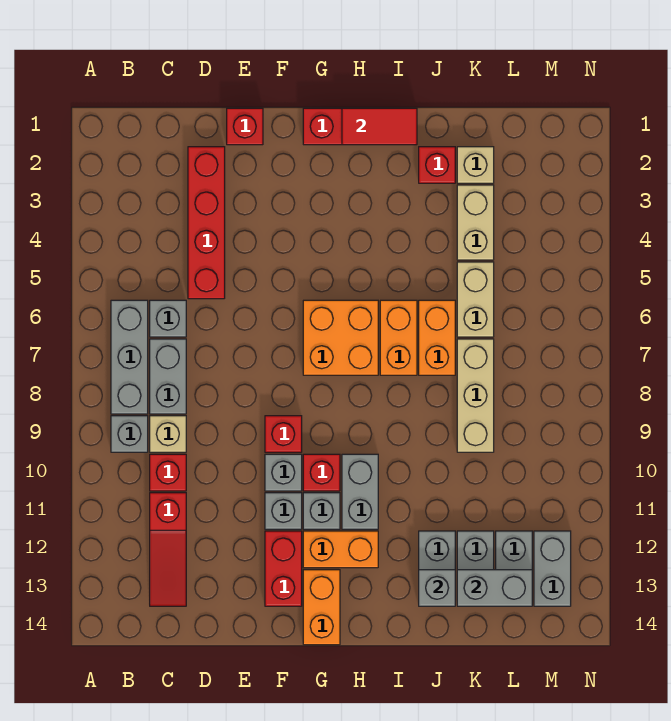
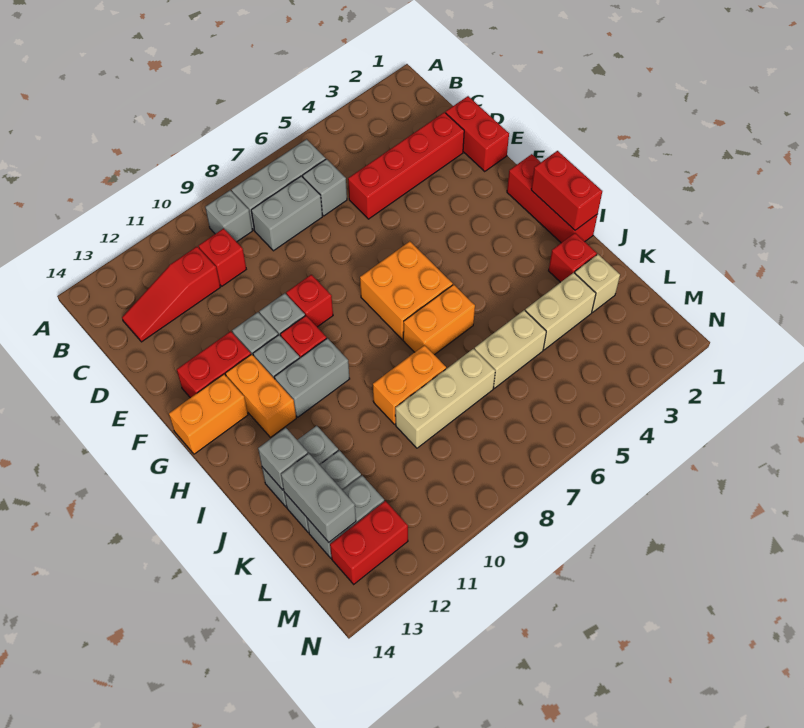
tan brick C9 level 1 -> none
red brick E1 level 1 -> red brick D1:E1 level 1
red tile H1:I1 level 2 -> red brick H1:I1 level 2
orange brick J6:J7 level 1 -> orange brick J8:J9 level 1
grey brick M12:M13 level 1 -> red brick M12:M13 level 1

